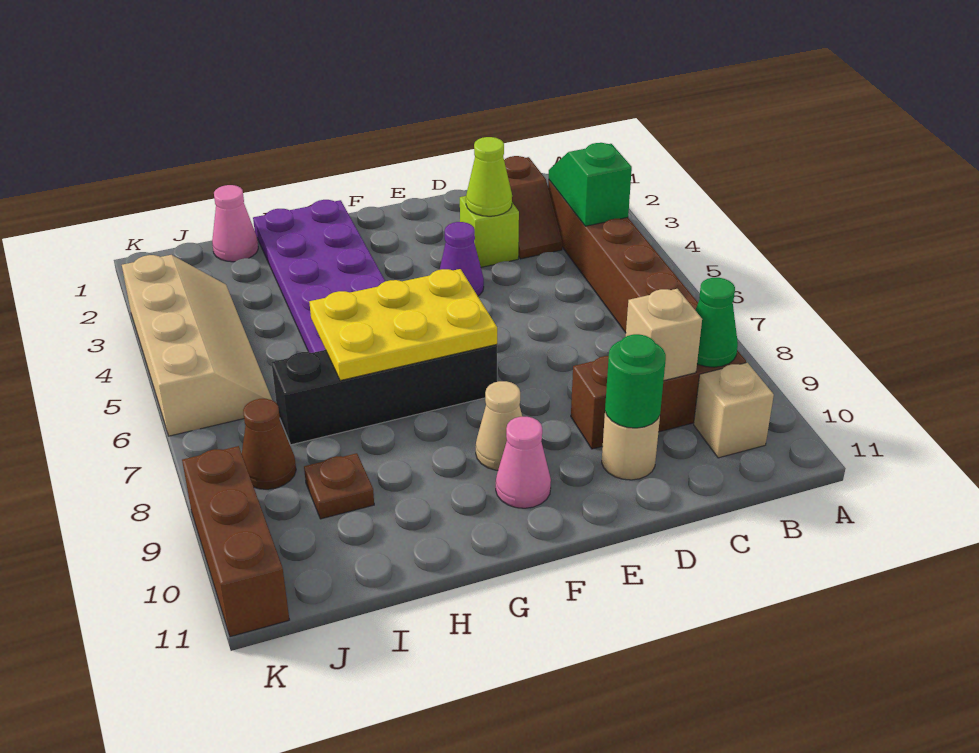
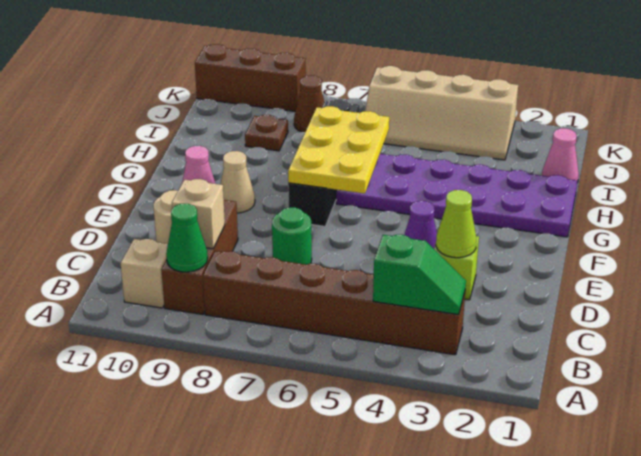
brown slope C2:C3 level 1 top 2 -> none
green round brick D10 level 2 -> green round brick D7 level 1

